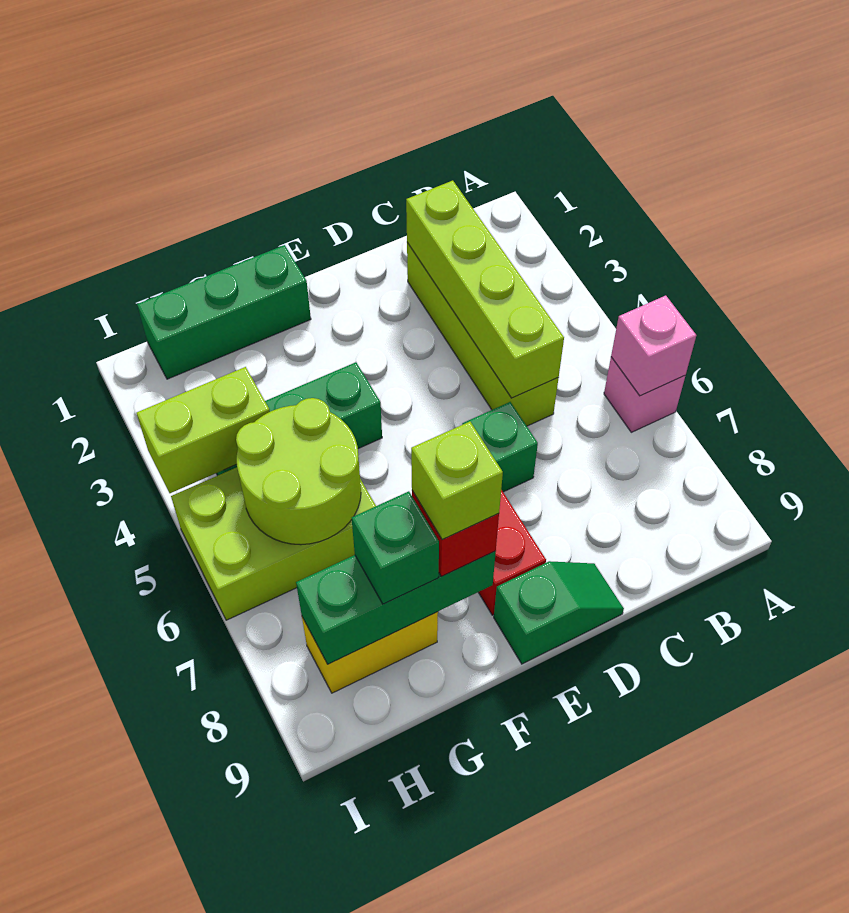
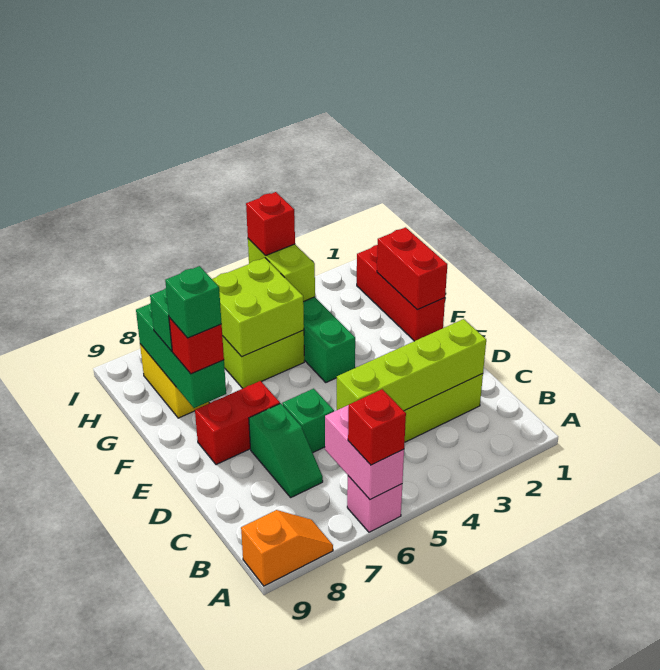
pink brick A6 level 2 -> pink brick A6:B6 level 2
none -> red brick A6 level 3
none -> orange slope A8:A9 level 1 top 9
green slope D9:E9 level 1 top E -> green slope C7:D7 level 1 top D
green brick F1:H1 level 1 -> red brick F1:H1 level 1
none -> red brick F1:G1 level 2
lime brick F8 level 4 -> green brick F8 level 4
lime round brick G5:H6 level 2 -> lime brick G5:H6 level 2
none -> red brick I4 level 3

